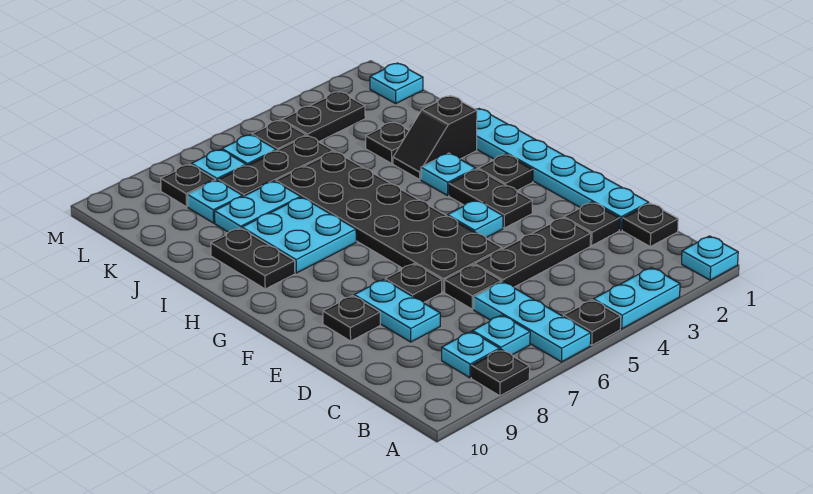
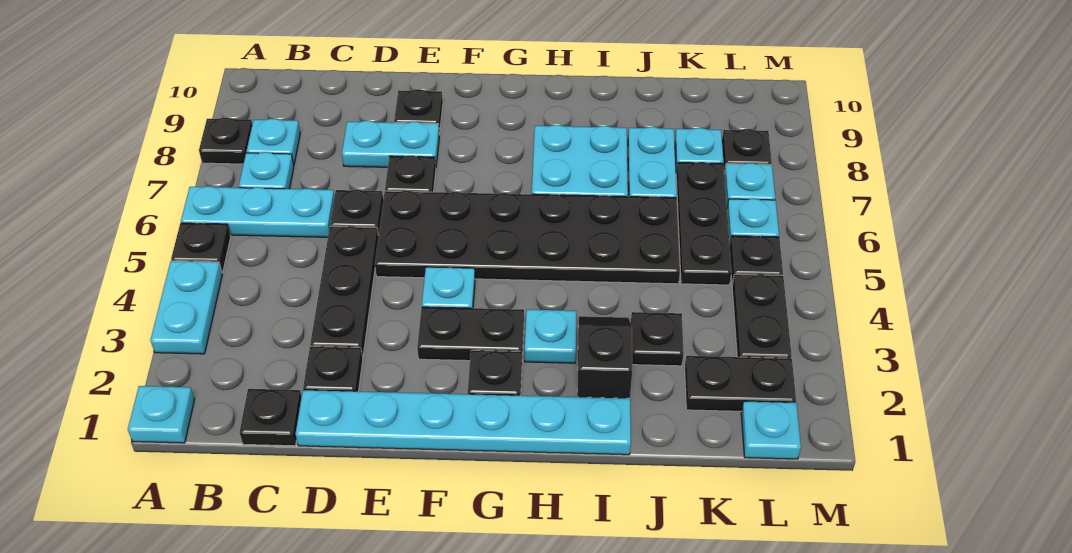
black plate H9:I9 level 1 -> black plate K2:L2 level 1

